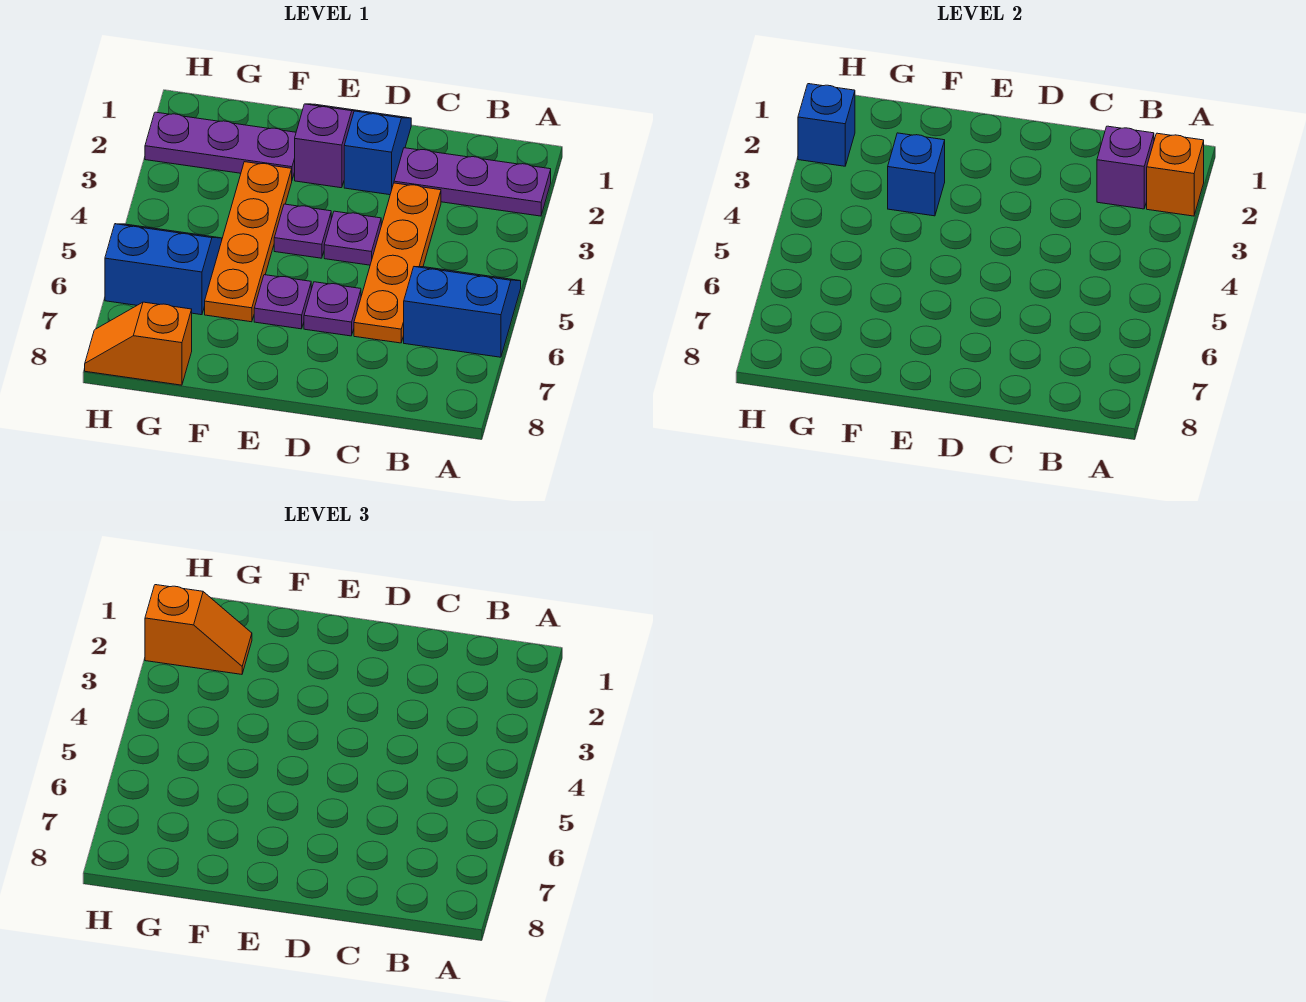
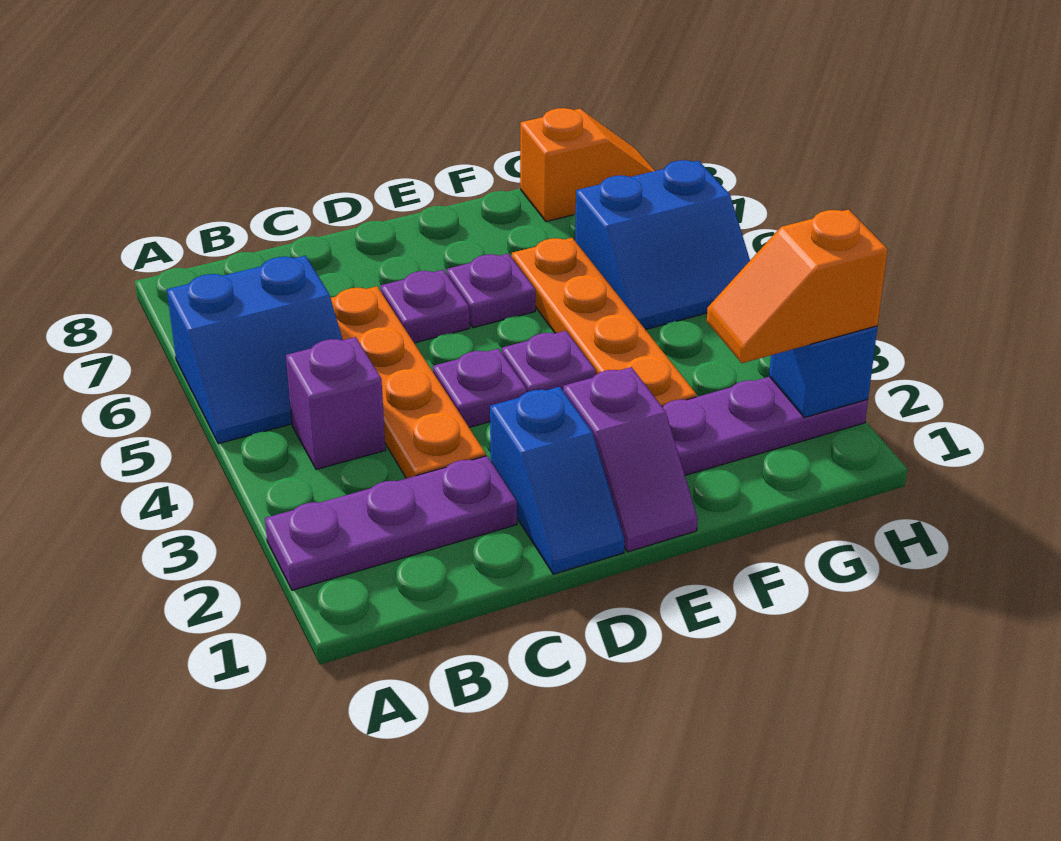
orange brick A2 level 2 -> none
purple brick B2 level 2 -> purple brick B4 level 1
blue brick F3 level 2 -> none

